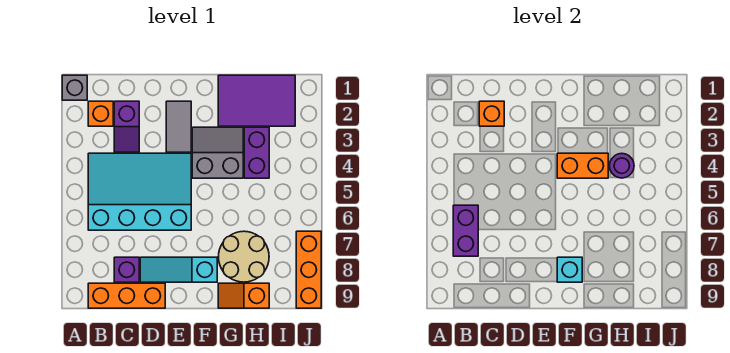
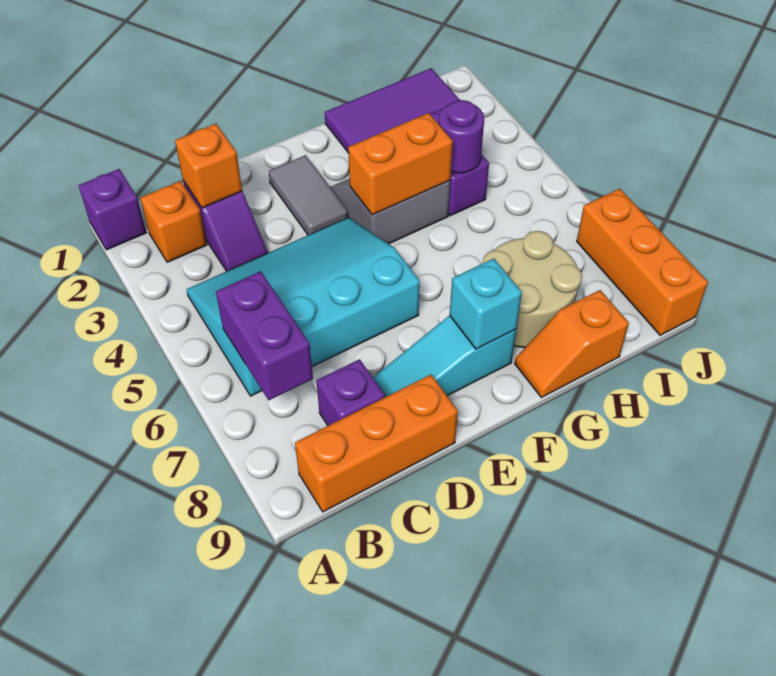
grey brick A1 level 1 -> purple brick A1 level 1

